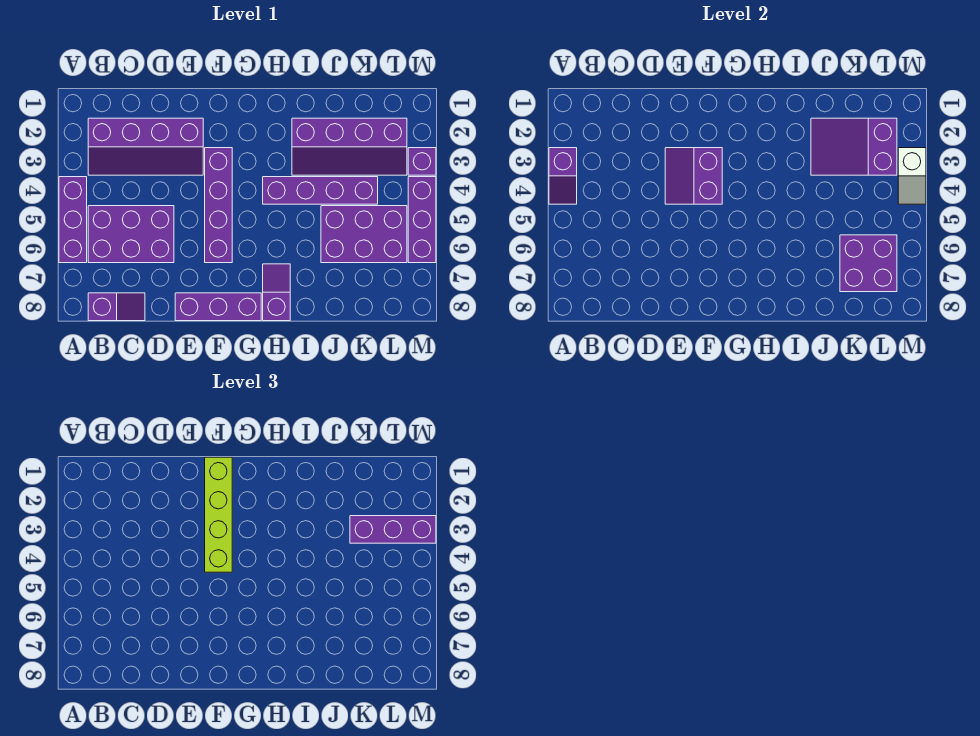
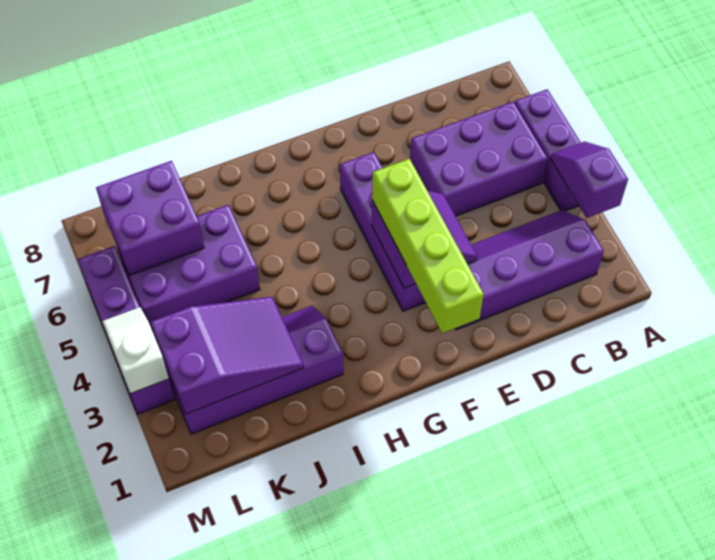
purple slope B8:C8 level 1 top B -> none
purple brick E8:G8 level 1 -> none
purple brick H4:K4 level 1 -> none
purple slope H7:H8 level 1 top 8 -> none
purple brick K3:M3 level 3 -> none

